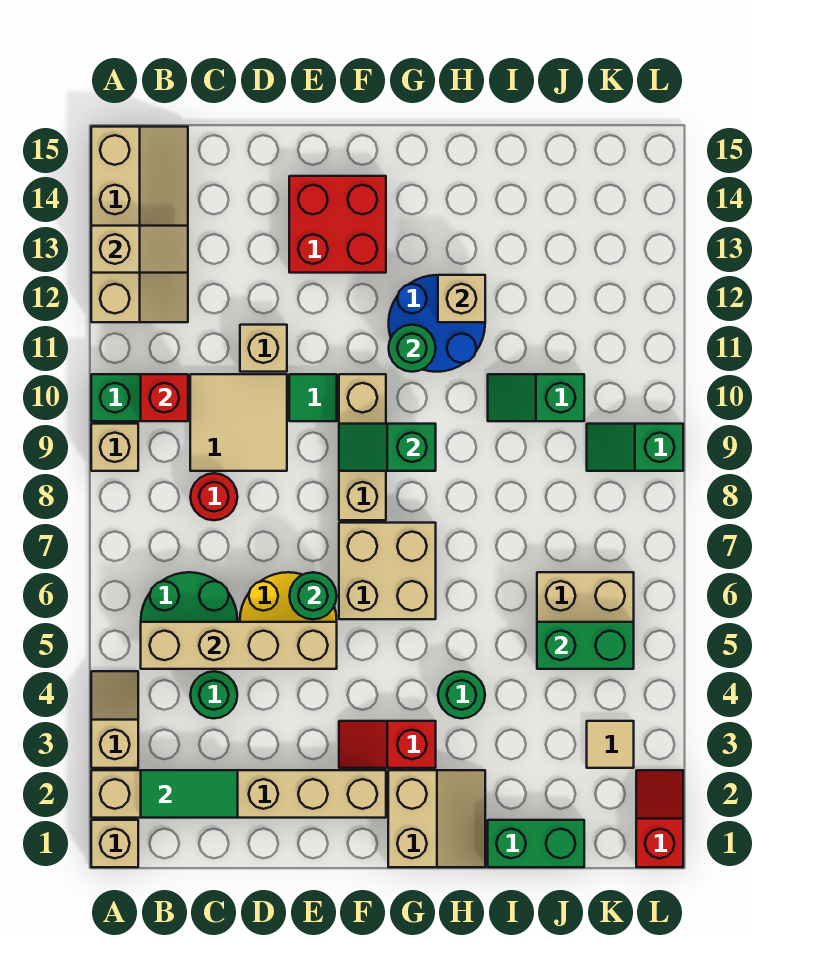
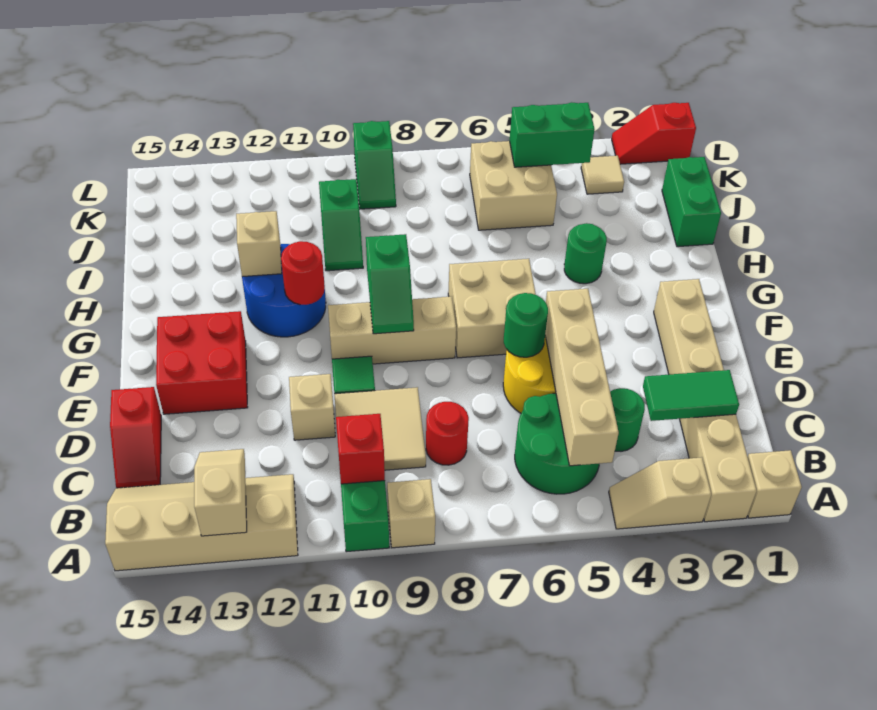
green tile B2:C2 level 2 -> green tile C2:C3 level 2
red slope F3:G3 level 1 top G -> red slope C15:D15 level 1 top D
tan slope G1:H2 level 1 top G -> none
green round brick G11 level 2 -> red round brick G11 level 2
green brick J5:K5 level 2 -> green brick K4:K5 level 2

